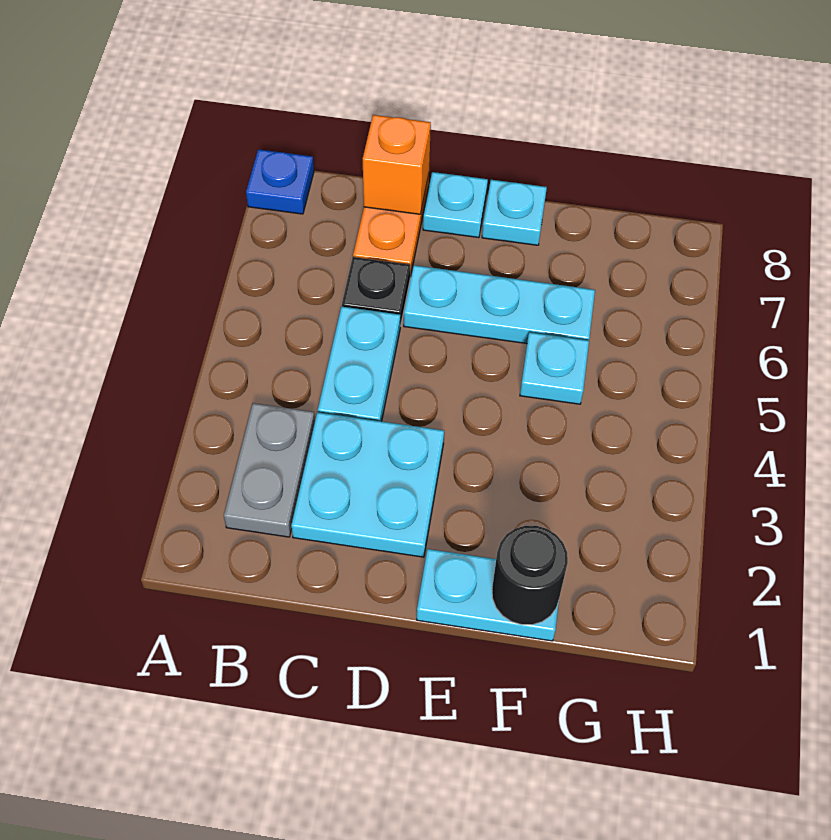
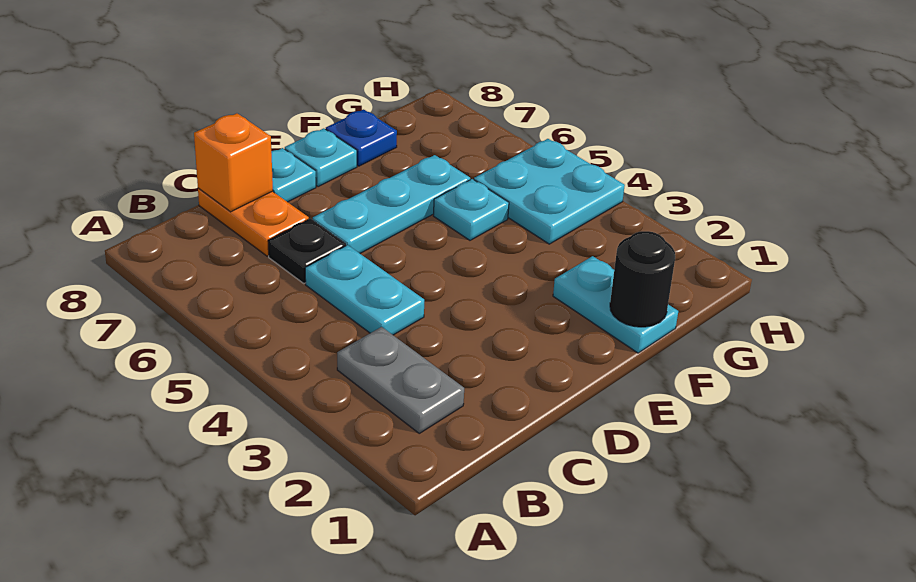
blue plate A8 level 1 -> blue plate F8 level 1
cyan plate C2:D3 level 1 -> cyan plate G4:H5 level 1
cyan plate E1:F1 level 1 -> cyan plate F1:F2 level 1

